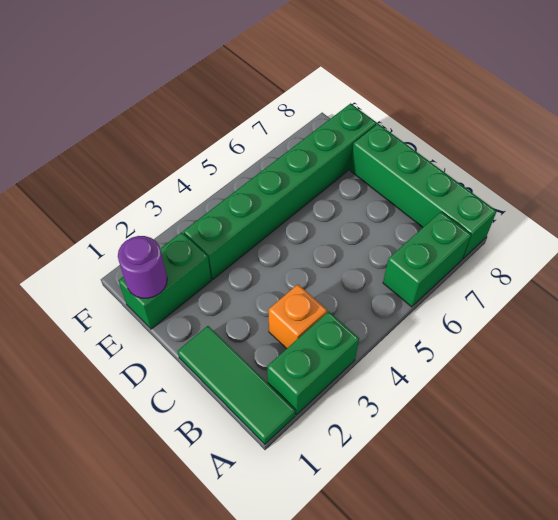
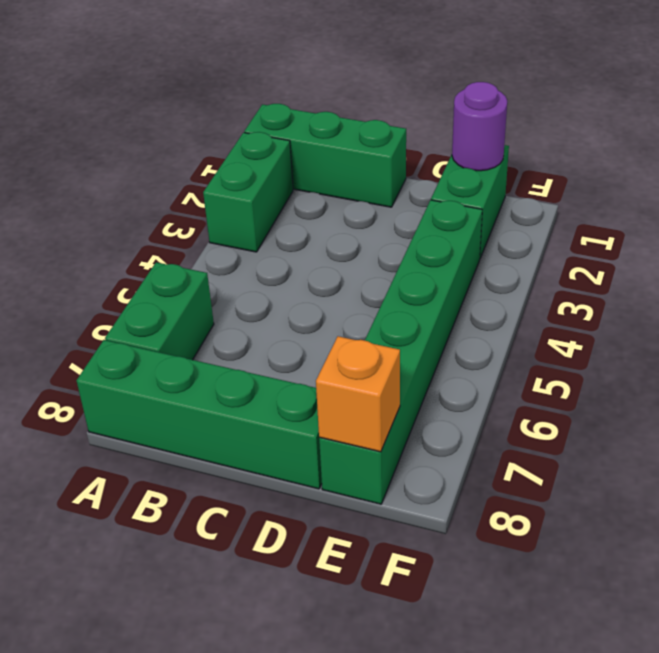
green tile A1:C1 level 1 -> green brick A1:C1 level 1
orange brick B3 level 1 -> orange brick E8 level 2

